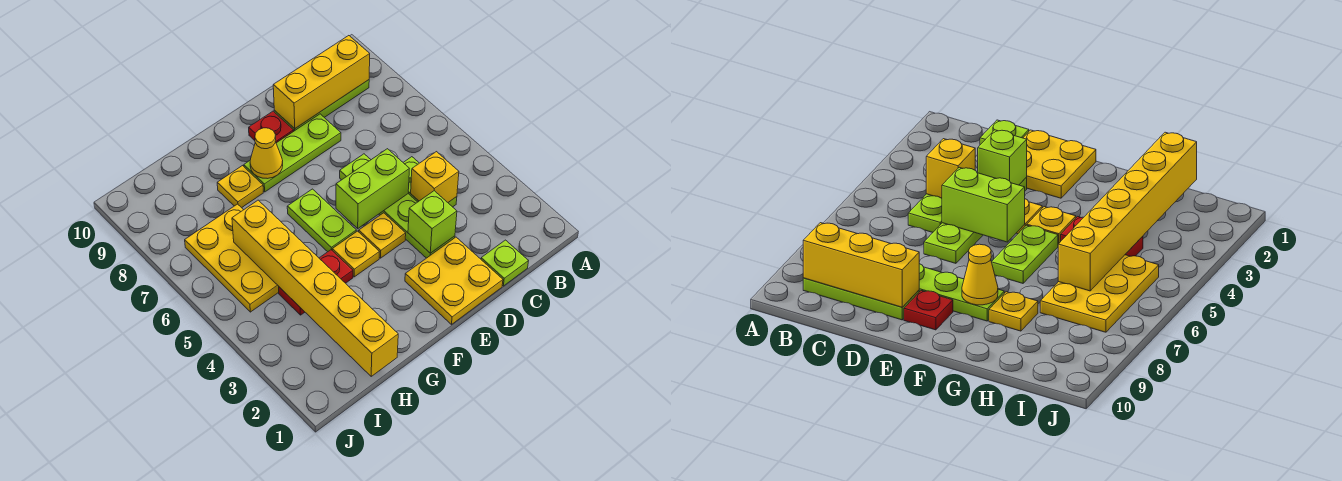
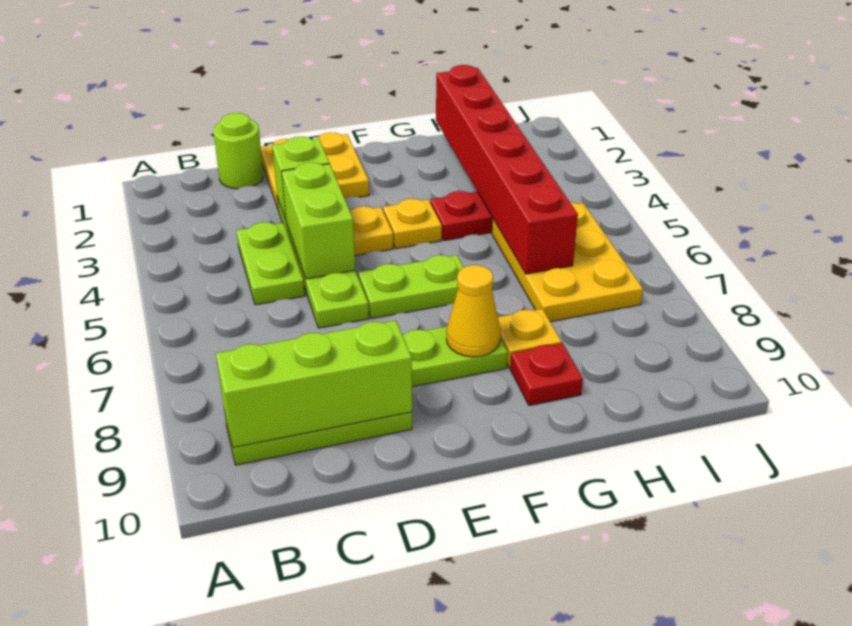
yellow brick B9:D9 level 2 -> lime brick B9:D9 level 2
lime plate C1 level 1 -> lime round brick C1 level 1
yellow brick C4 level 2 -> none
lime brick D5:E5 level 2 -> lime brick D4:D5 level 2
red plate E9 level 1 -> red plate G9 level 1
lime plate F5:F6 level 1 -> lime plate E6:F6 level 1
yellow brick H1:H6 level 2 -> red brick H1:H6 level 2

